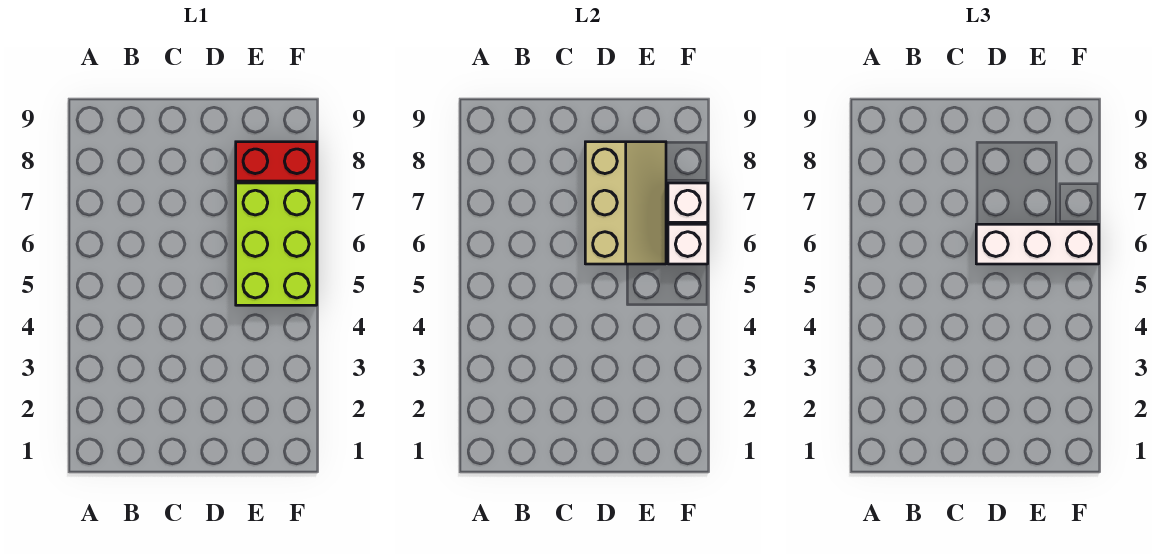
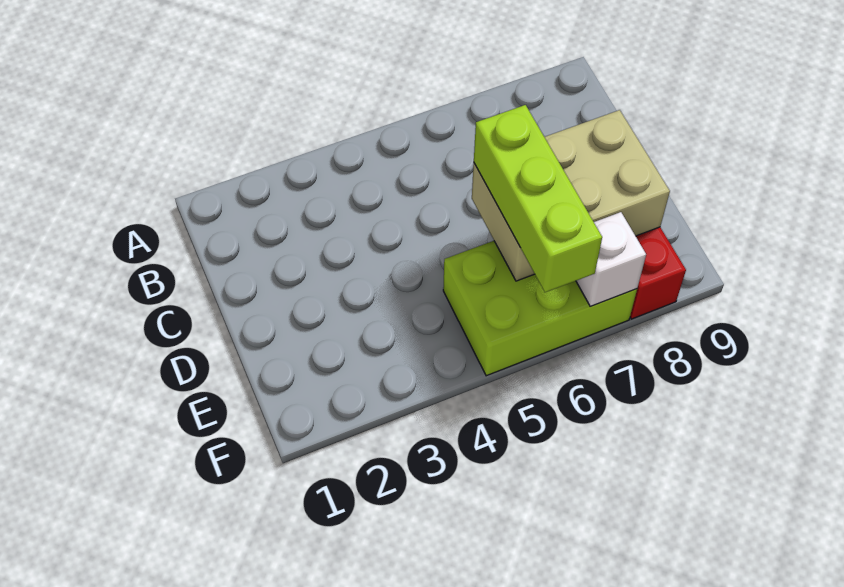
tan slope D6:E8 level 2 top D -> tan brick D6:E8 level 2
white brick D6:F6 level 3 -> lime brick D6:F6 level 3
white brick F6 level 2 -> none

